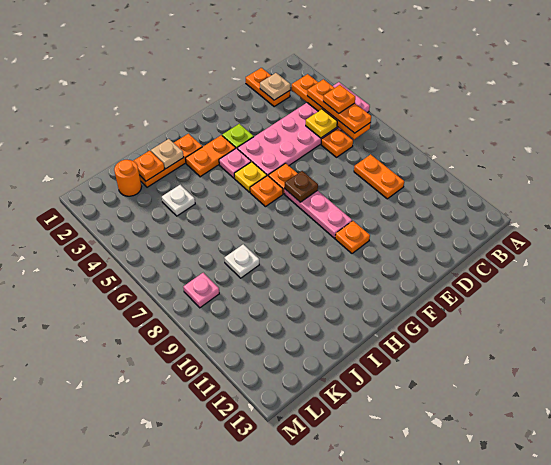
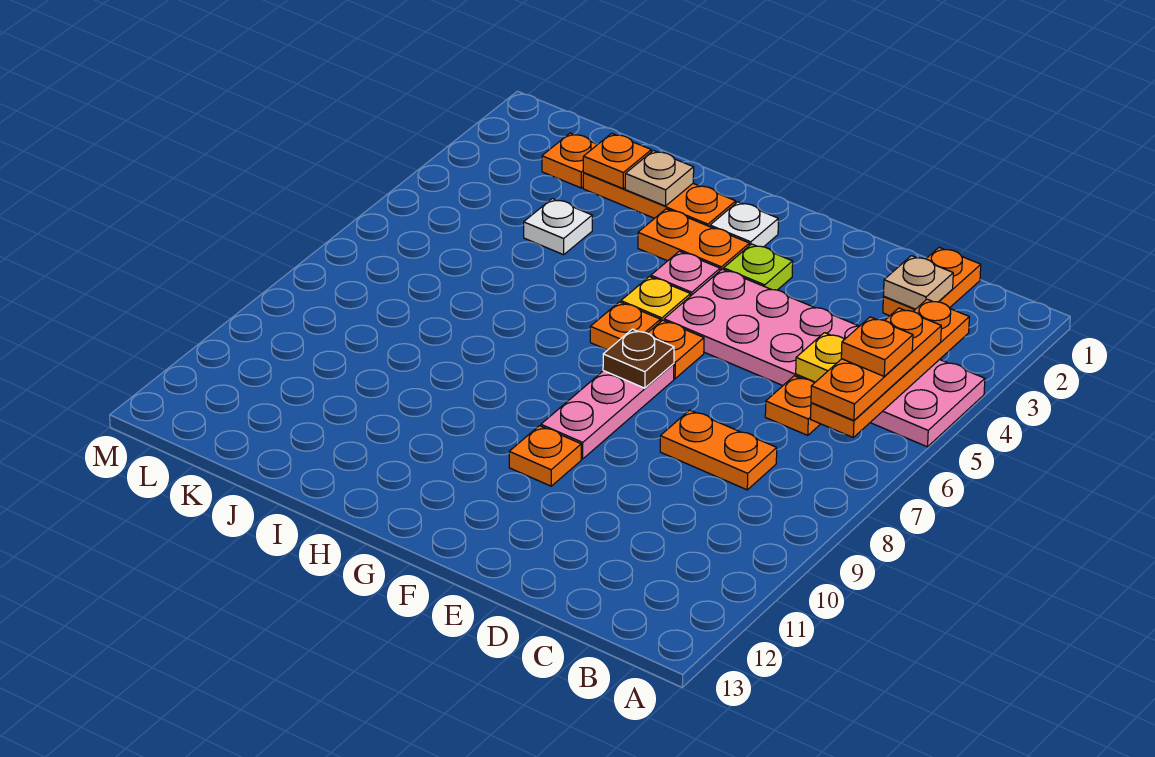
orange plate C8:C9 level 1 -> orange plate C8:D8 level 1
white plate J8 level 1 -> white plate G2 level 1
orange round brick K2 level 1 -> orange plate K2 level 1
pink plate L8 level 1 -> none

